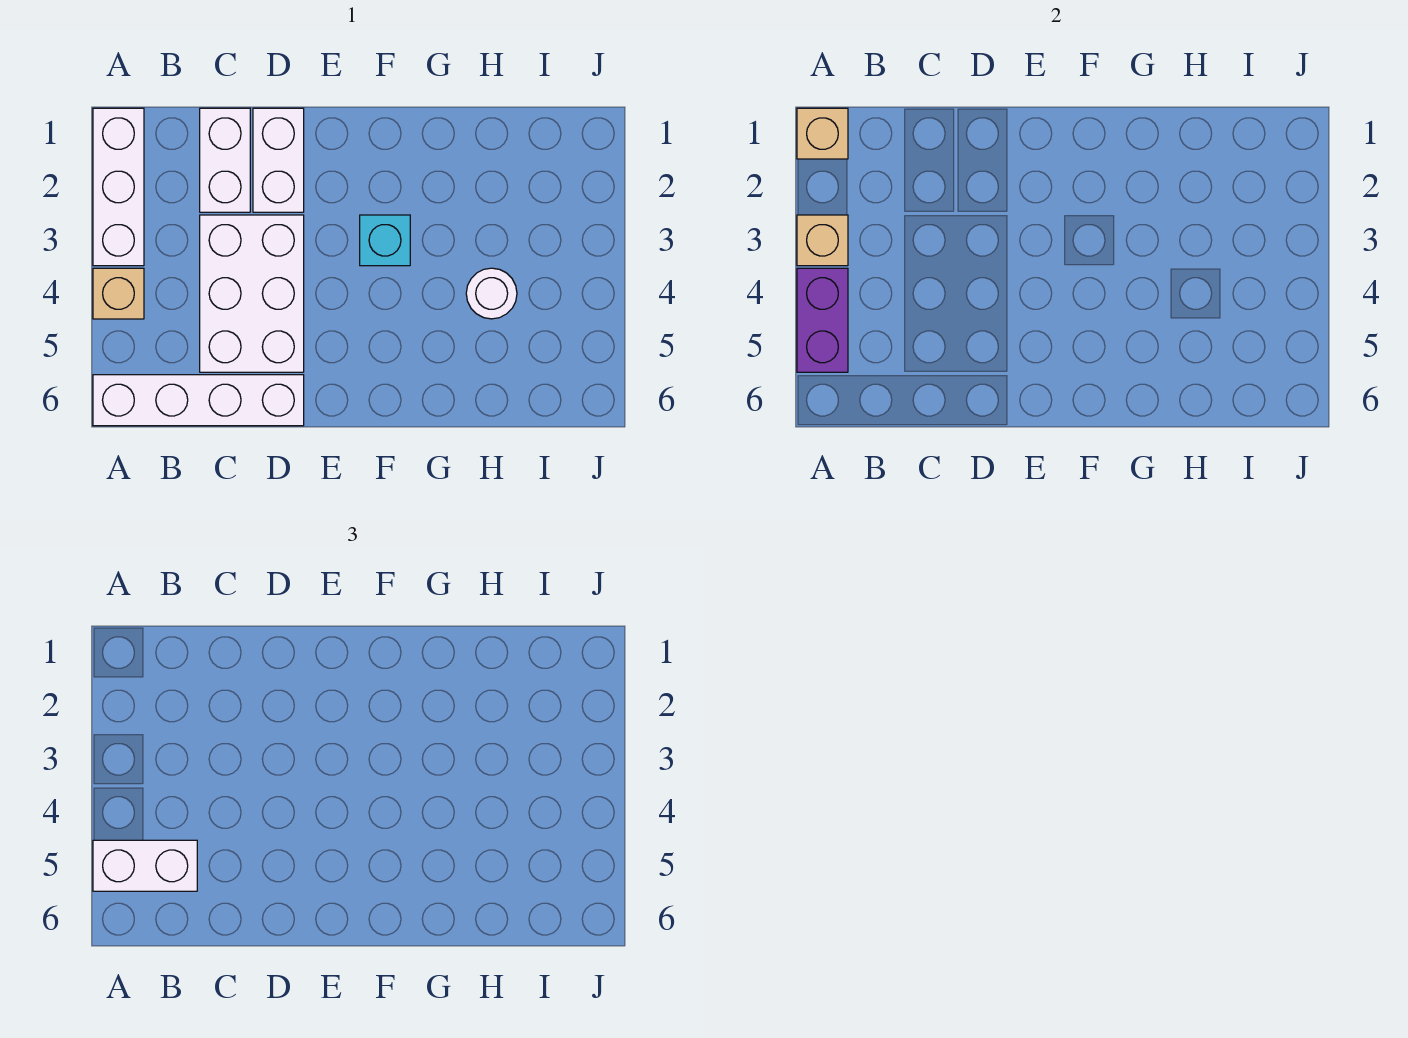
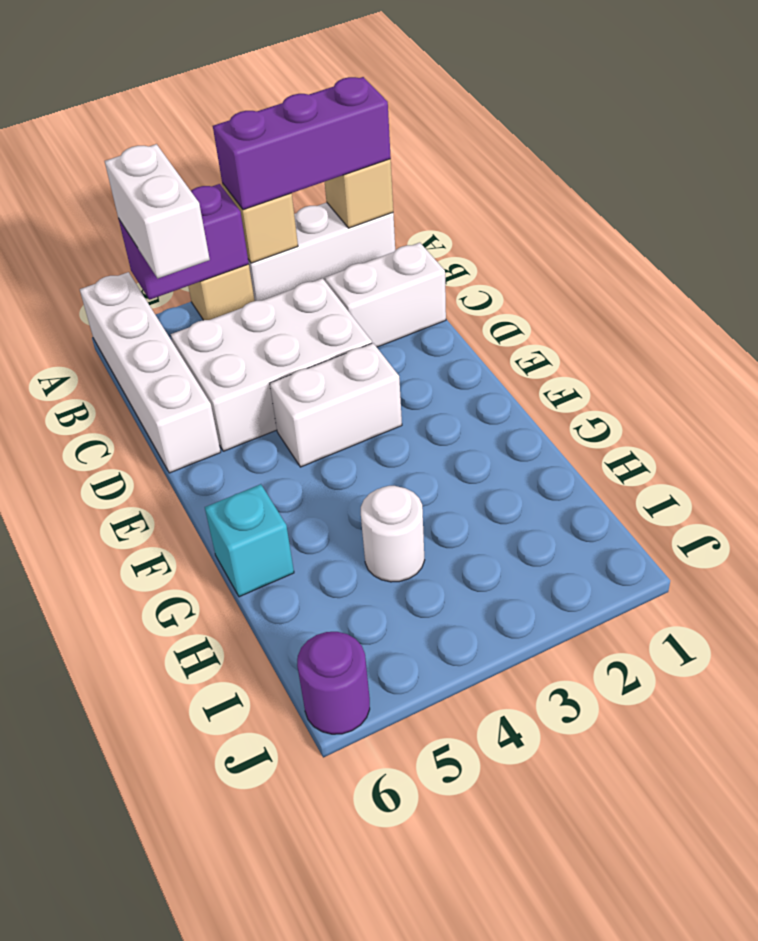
none -> purple brick A1:A3 level 3
white brick D1:D2 level 1 -> white brick E3:E4 level 1
cyan brick F3 level 1 -> cyan brick G6 level 1
none -> purple round brick J6 level 1

